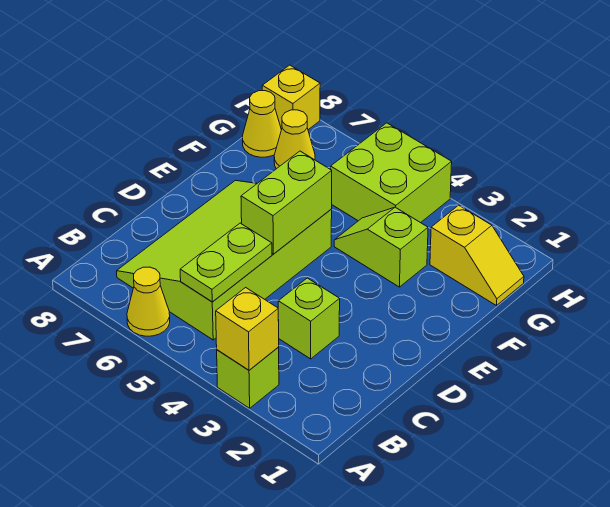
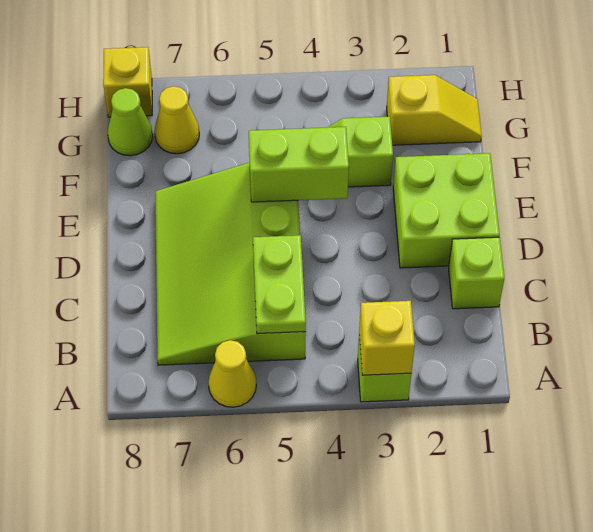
lime brick C3 level 1 -> lime brick C1 level 1
lime brick D5:E5 level 2 -> lime brick E4:E5 level 2
lime brick G4:H5 level 1 -> lime brick D1:E2 level 1
yellow cone G8 level 1 -> lime cone G8 level 1

